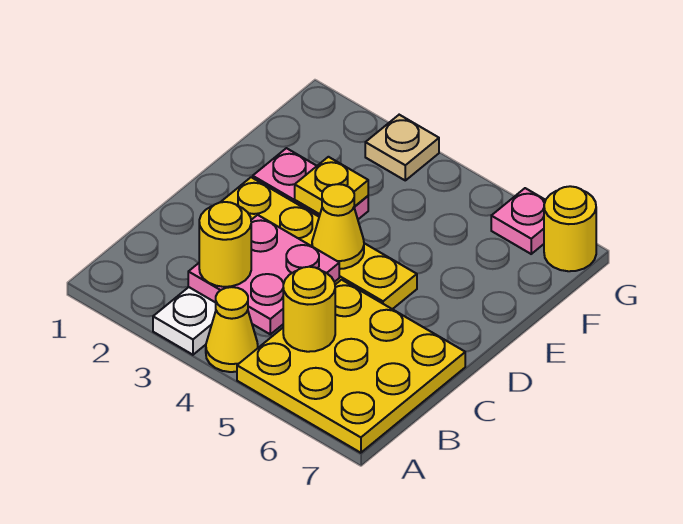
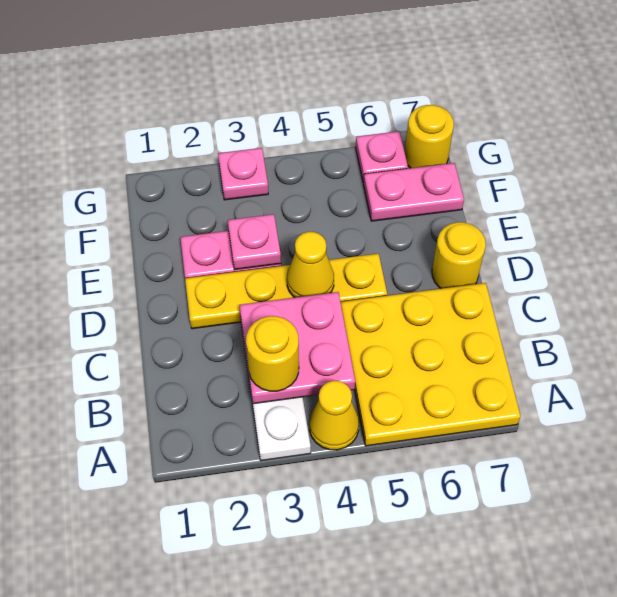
yellow round brick B5 level 2 -> yellow round brick D7 level 1
yellow plate E3 level 2 -> pink plate E3 level 2
none -> pink plate F6:F7 level 1
tan plate G3 level 1 -> pink plate G3 level 1

